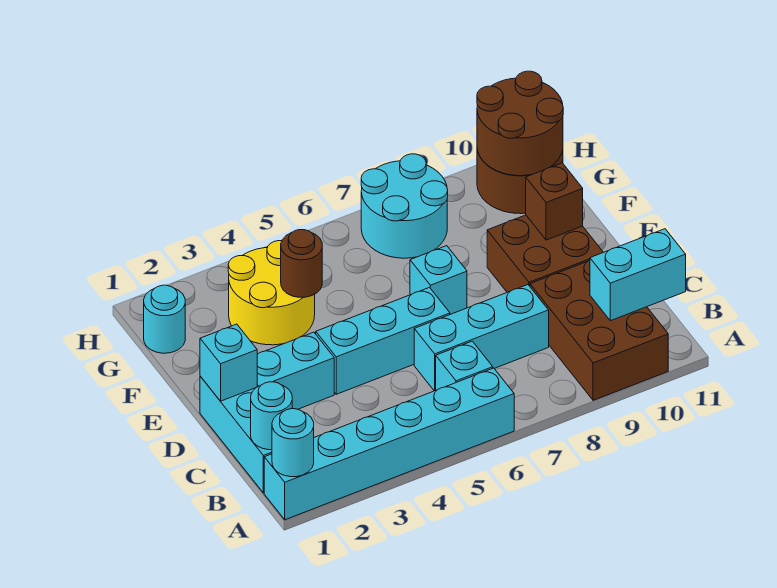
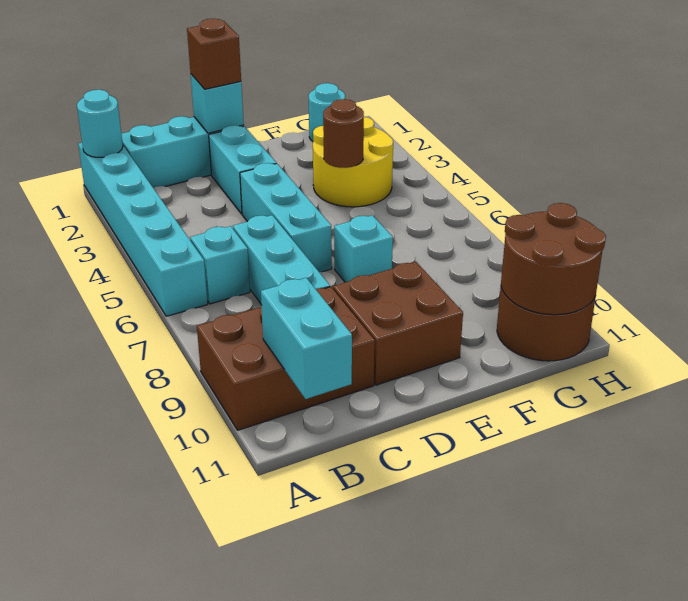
cyan round brick B1 level 2 -> none
brown brick E10 level 2 -> brown brick D1 level 3
cyan round brick G7:H8 level 1 -> none

